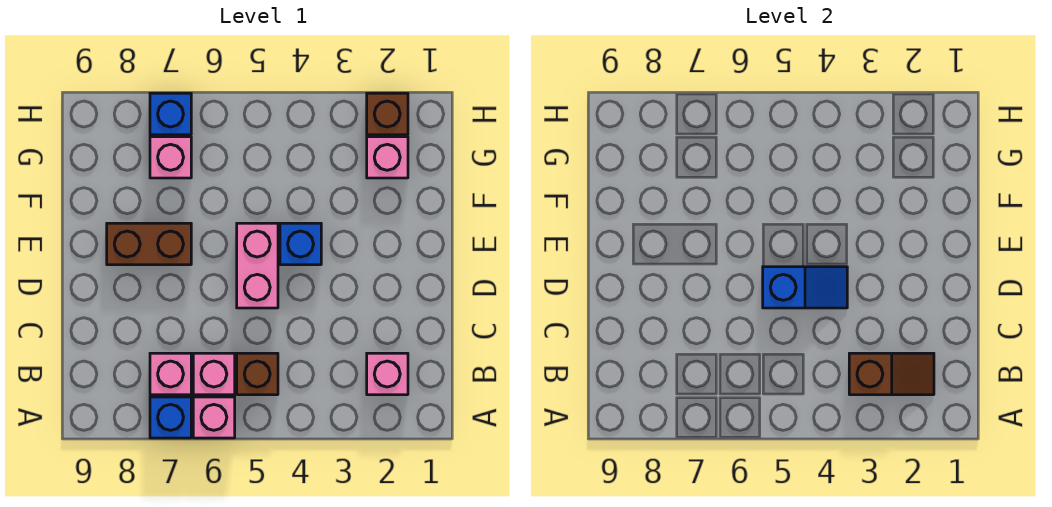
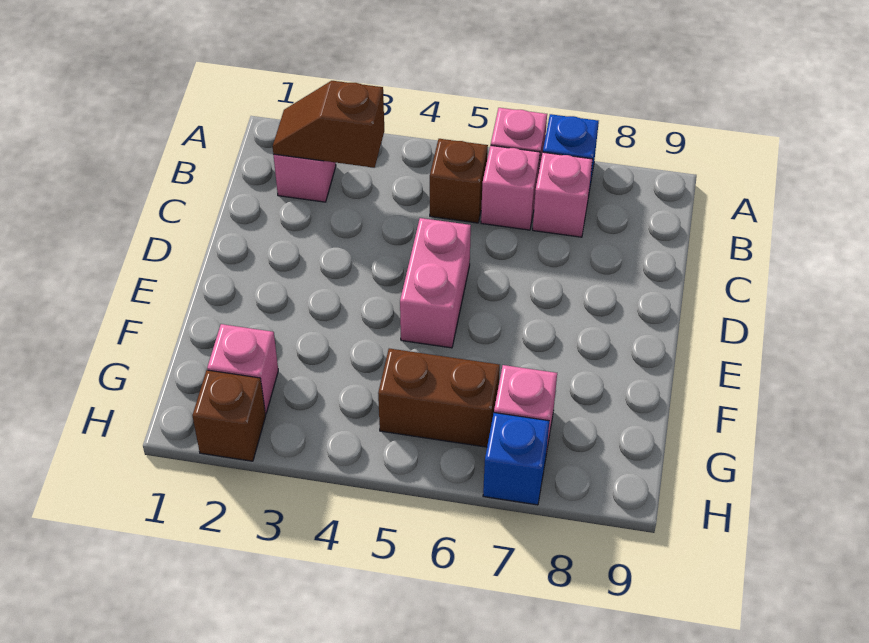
blue slope D4:D5 level 2 top 5 -> none
blue brick E4 level 1 -> none
brown brick E7:E8 level 1 -> brown brick G5:G6 level 1

